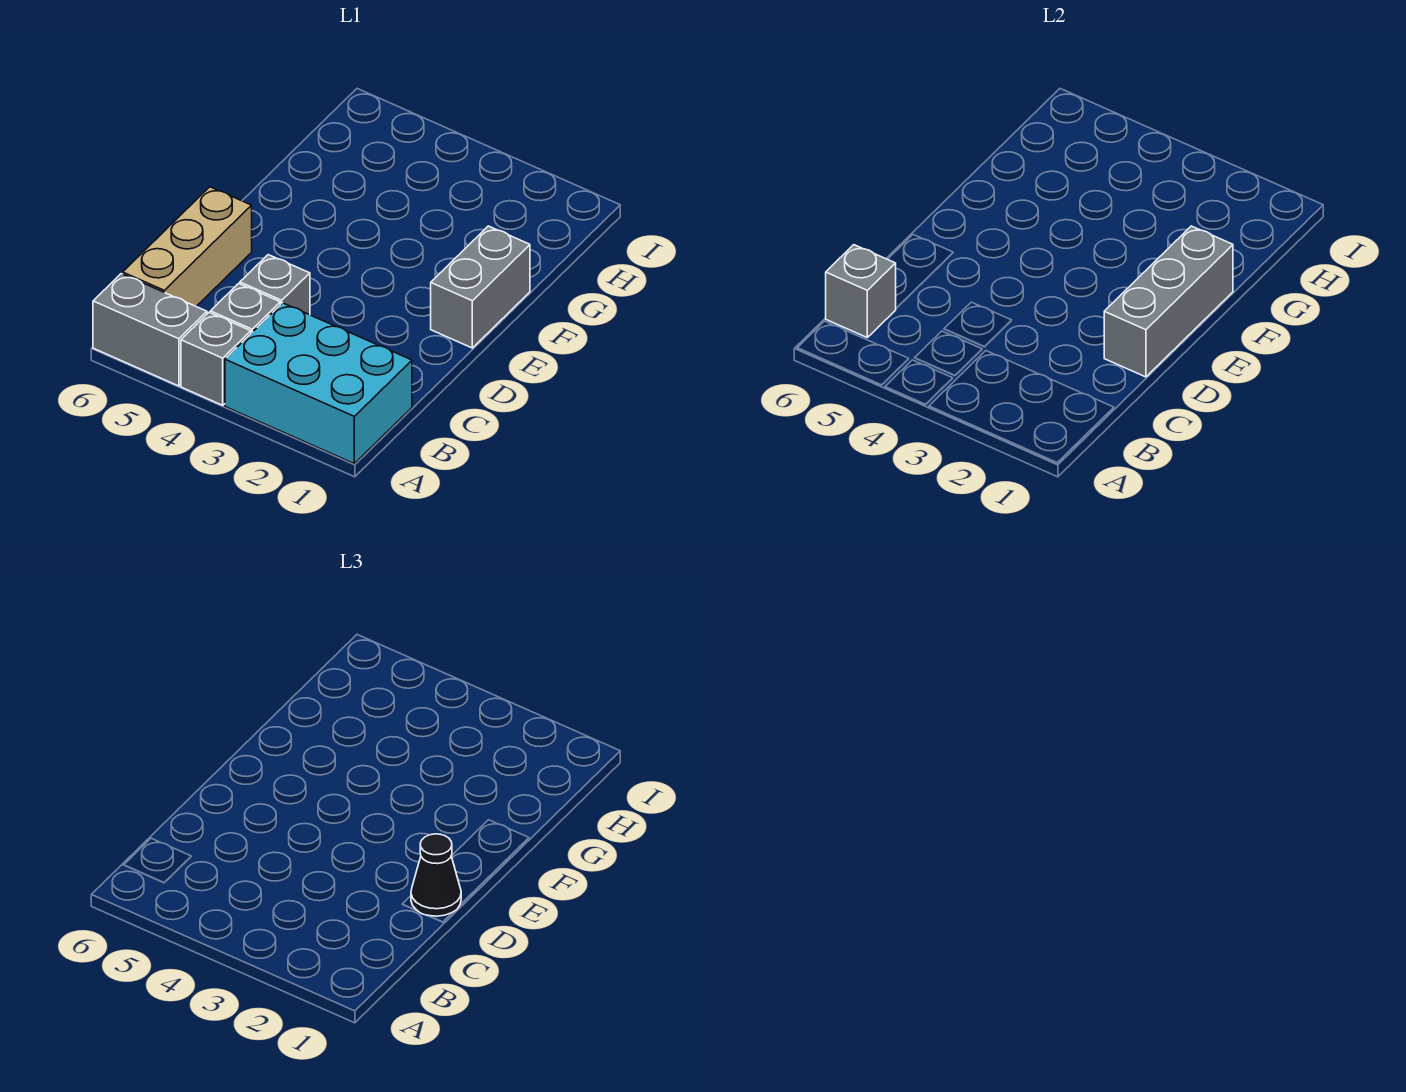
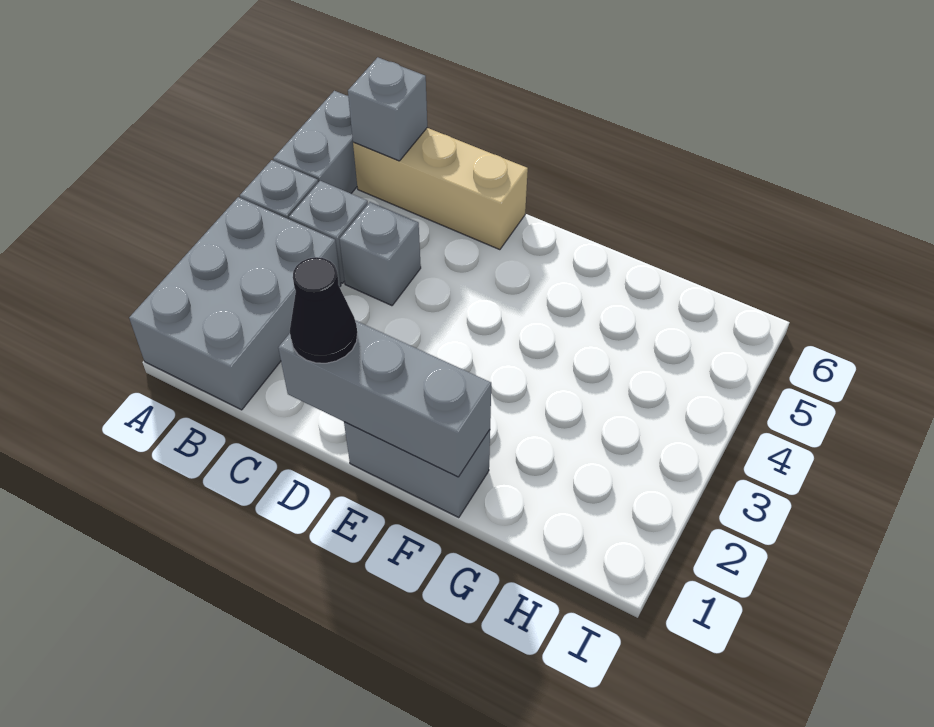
cyan brick A1:B3 level 1 -> grey brick A1:B3 level 1

